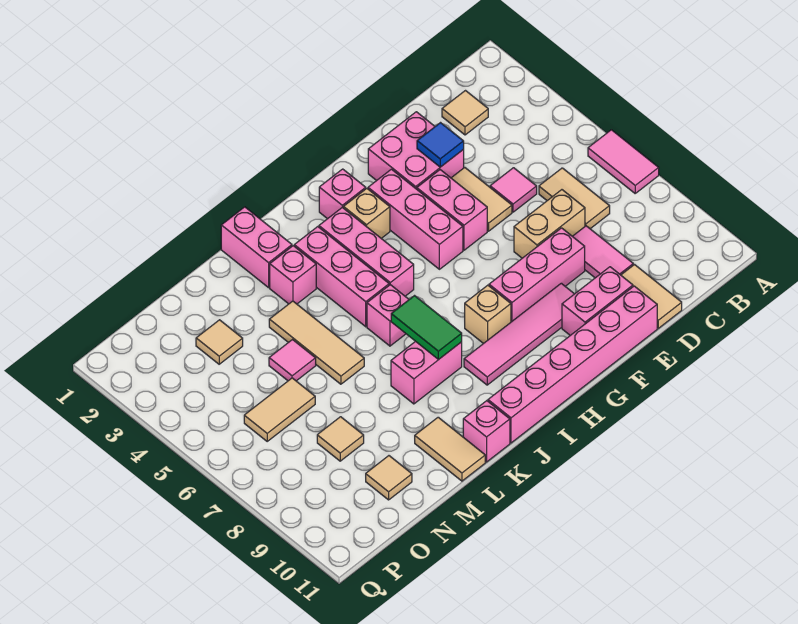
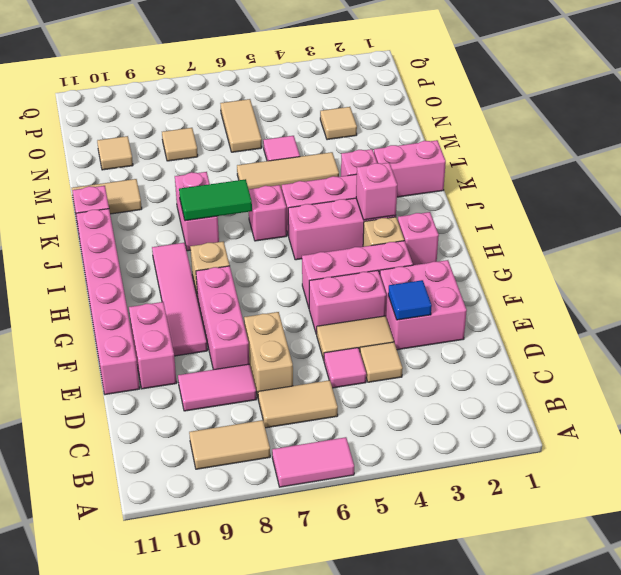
tan tile C2 level 1 -> tan tile D4 level 1
tan tile D10:D11 level 1 -> tan tile B8:B9 level 1
none -> pink brick I3 level 2

